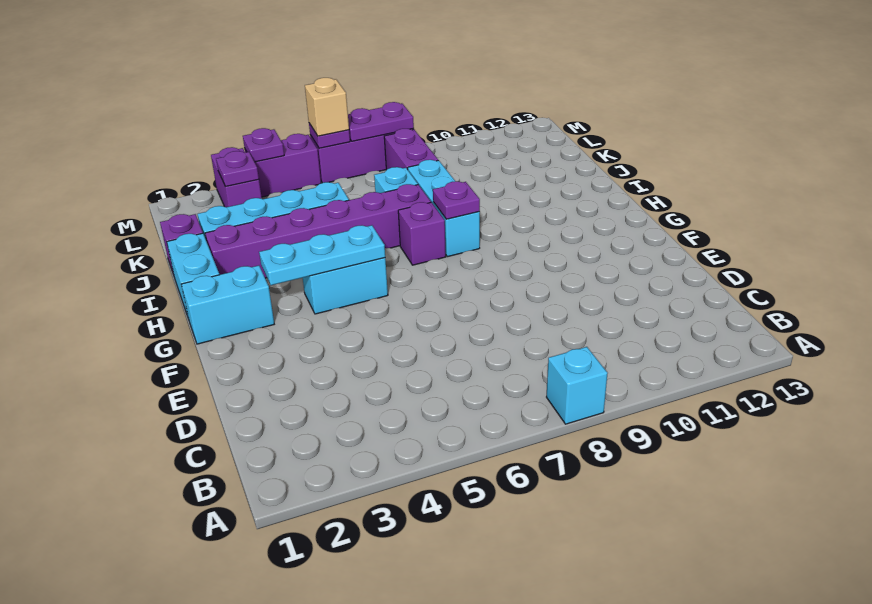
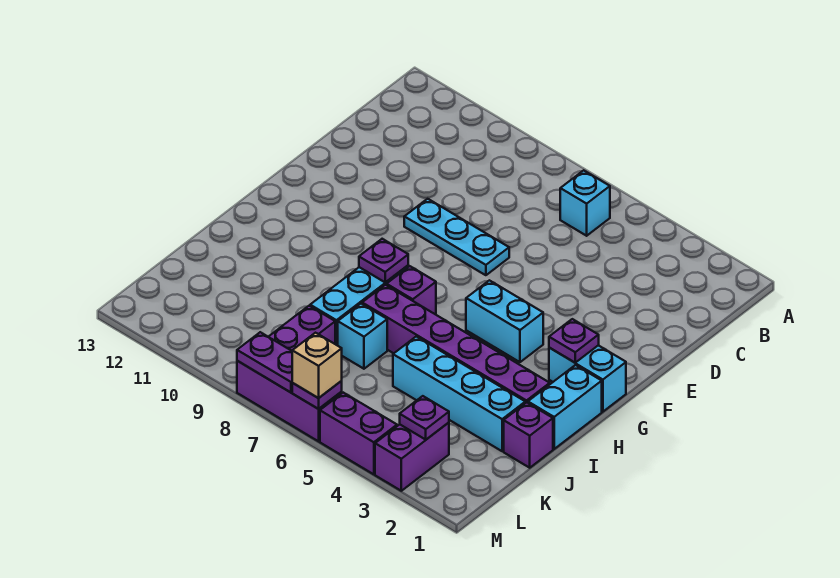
cyan brick A8 level 1 -> cyan brick B6 level 1
cyan plate G3:G5 level 2 -> cyan plate E7:E9 level 1
purple plate M4 level 2 -> purple plate G2 level 2

